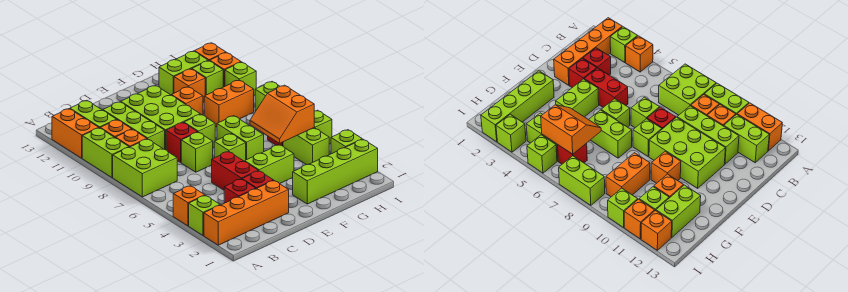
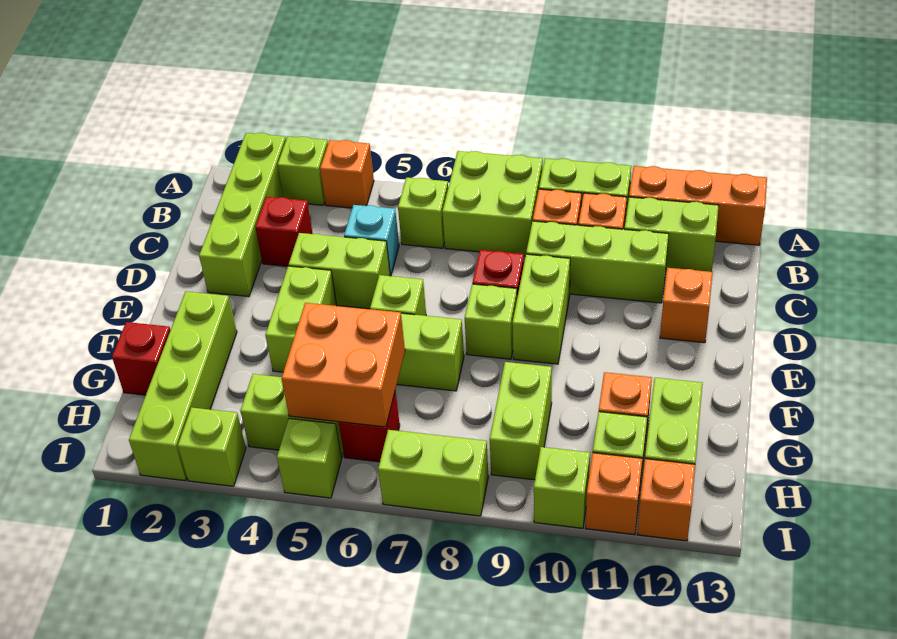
orange brick A2:D2 level 1 -> lime brick A2:D2 level 1
orange brick A11:A12 level 1 -> orange brick A11:A13 level 1
none -> cyan brick C5 level 1
red brick D3 level 1 -> red brick G1 level 1
red brick D4:D5 level 1 -> lime brick D4:D5 level 1
lime brick D7 level 1 -> lime brick B6 level 1
lime brick D9:E11 level 1 -> lime brick D9:E9 level 1
orange brick F10 level 1 -> orange brick D12 level 1
orange slope G5:H6 level 2 top H -> orange brick G5:H6 level 2
orange brick G9:H9 level 1 -> lime brick G9:H9 level 1

